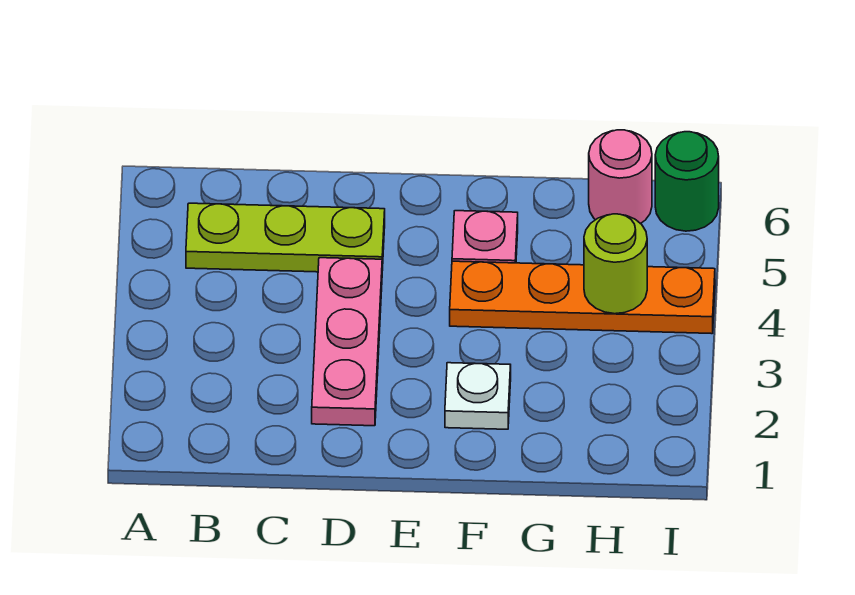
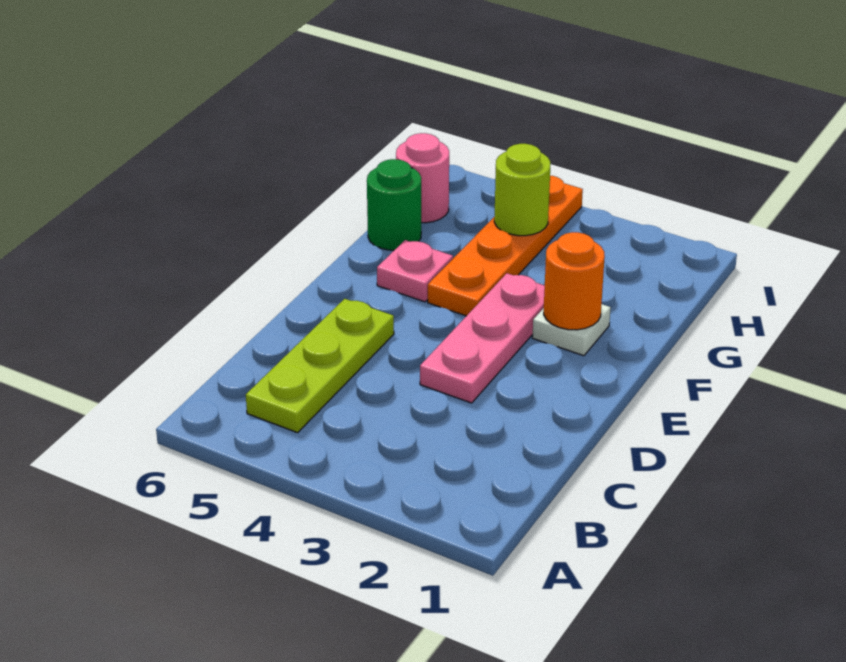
pink plate D2:D4 level 1 -> pink plate D3:F3 level 1
none -> orange round brick F2 level 2
green round brick I6 level 1 -> green round brick G6 level 1

